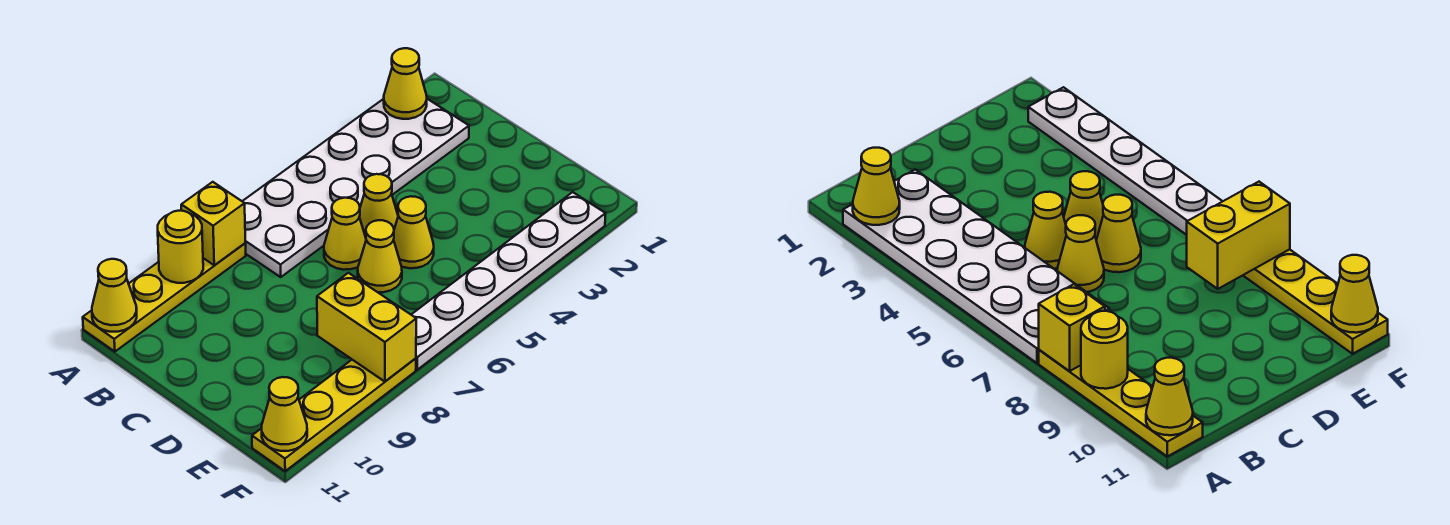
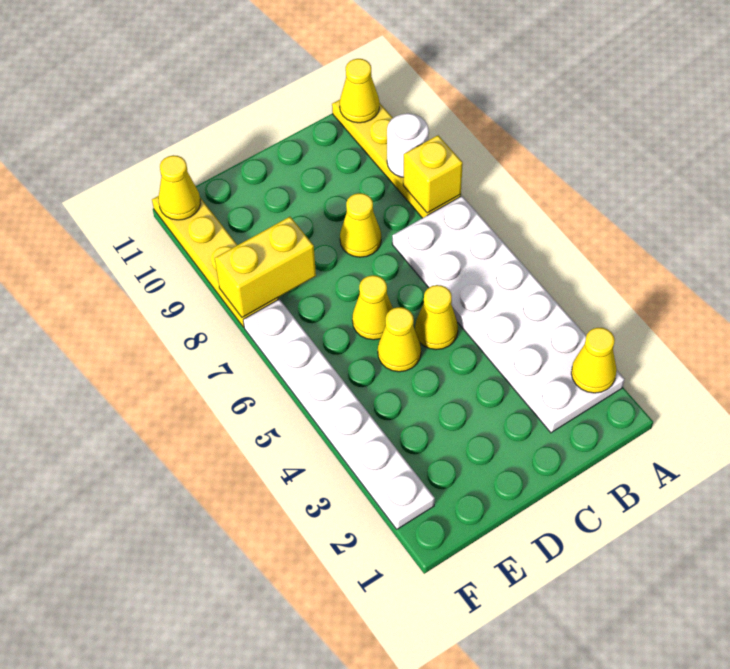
yellow round brick A9 level 2 -> white round brick A9 level 2
yellow cone C6 level 1 -> yellow cone C8 level 1

